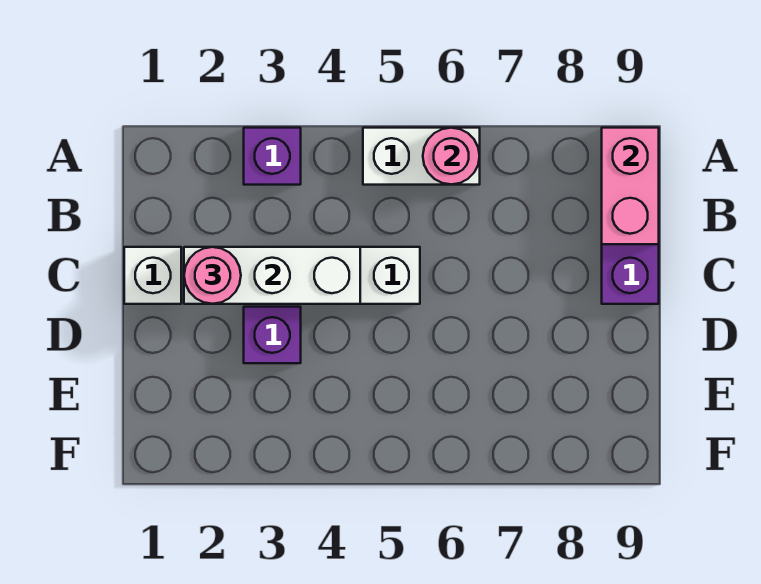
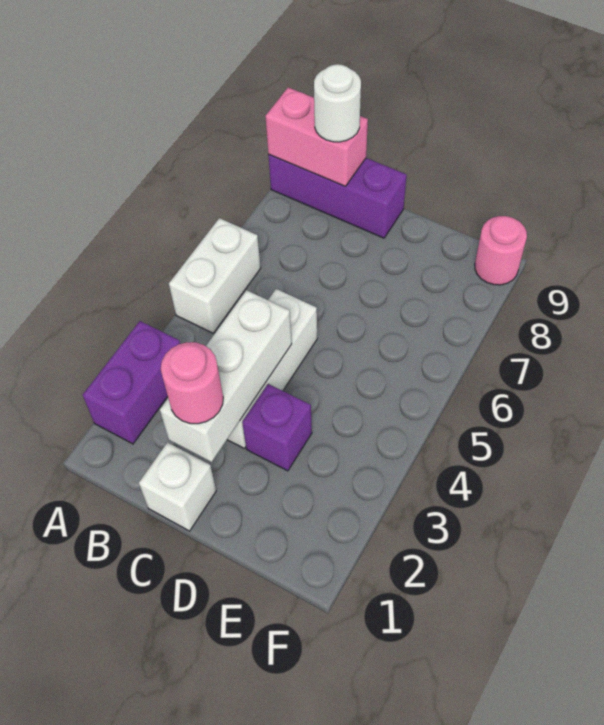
purple brick A3 level 1 -> purple brick A2:A3 level 1
pink round brick A6 level 2 -> pink round brick F9 level 1
none -> white round brick B9 level 3

